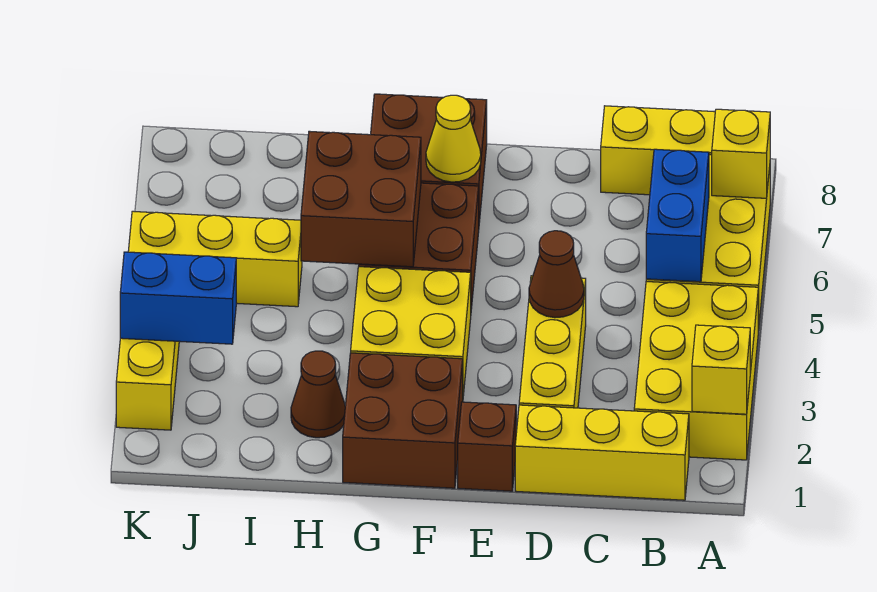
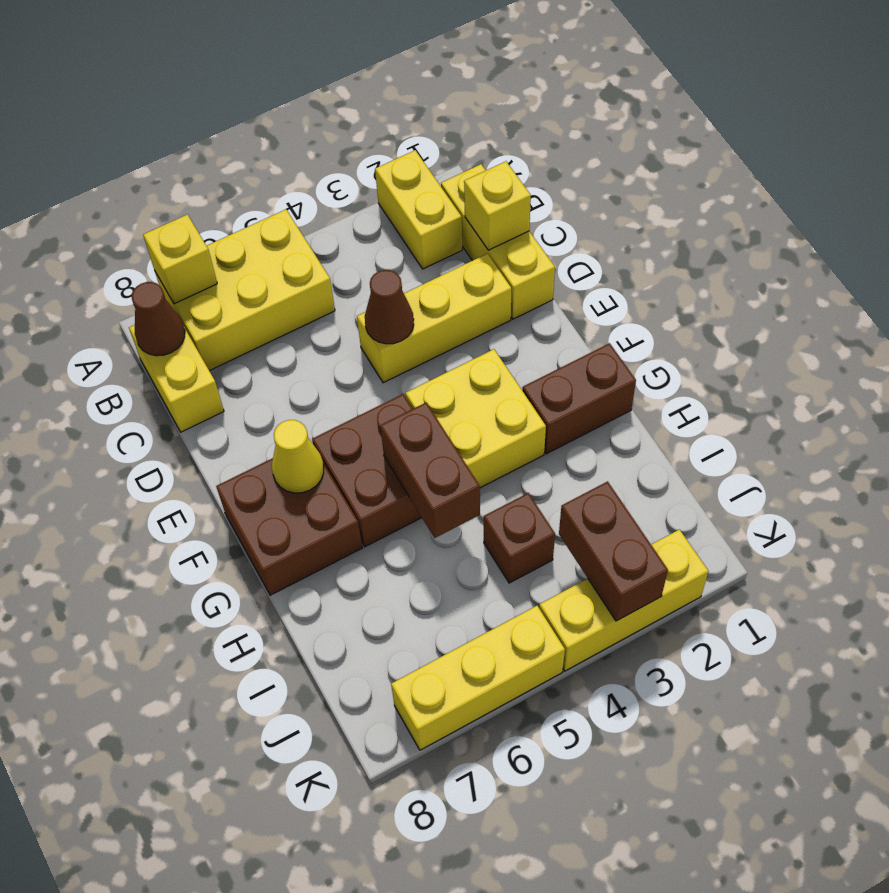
yellow brick A2:B4 level 1 -> yellow brick A2:B2 level 1
yellow brick A2 level 2 -> yellow brick C1 level 2
blue brick B5:B6 level 2 -> none
brown brick E1 level 1 -> brown brick I4 level 1
brown brick F1:G2 level 1 -> brown brick G1:G2 level 1
brown brick G5:H6 level 2 -> brown brick G5:H5 level 2
brown cone H2 level 1 -> brown cone B8 level 2
yellow brick I5:K5 level 1 -> yellow brick K5:K7 level 1
blue brick J3:K3 level 2 -> brown brick J3:K3 level 2

